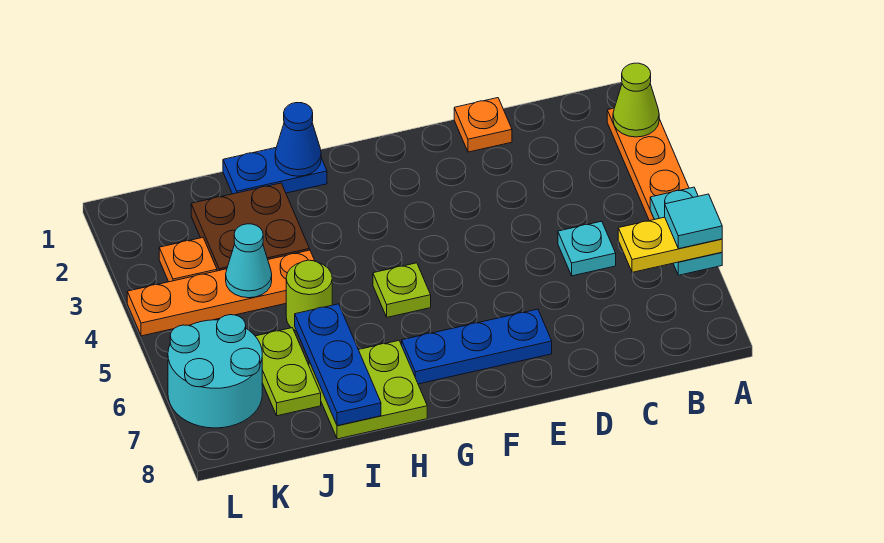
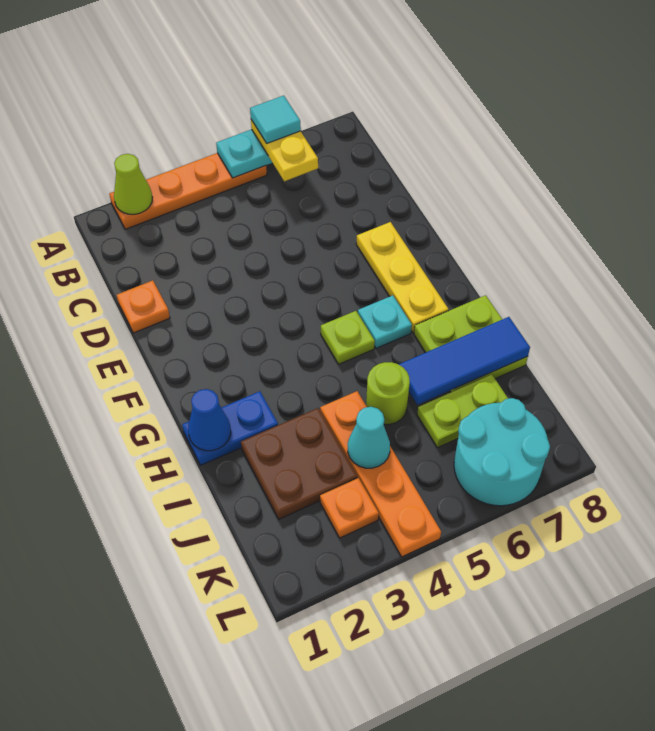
cyan plate C5 level 1 -> cyan plate G6 level 1
blue plate E7:G7 level 1 -> yellow plate E7:G7 level 1
blue plate H1:I1 level 1 -> blue plate H1:H2 level 1
blue plate I6:I8 level 2 -> blue tile I6:I8 level 2

